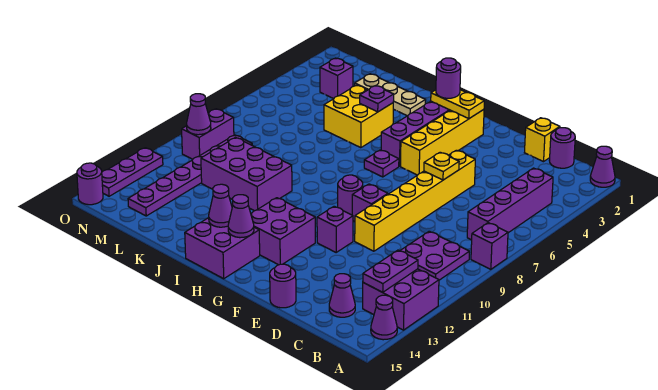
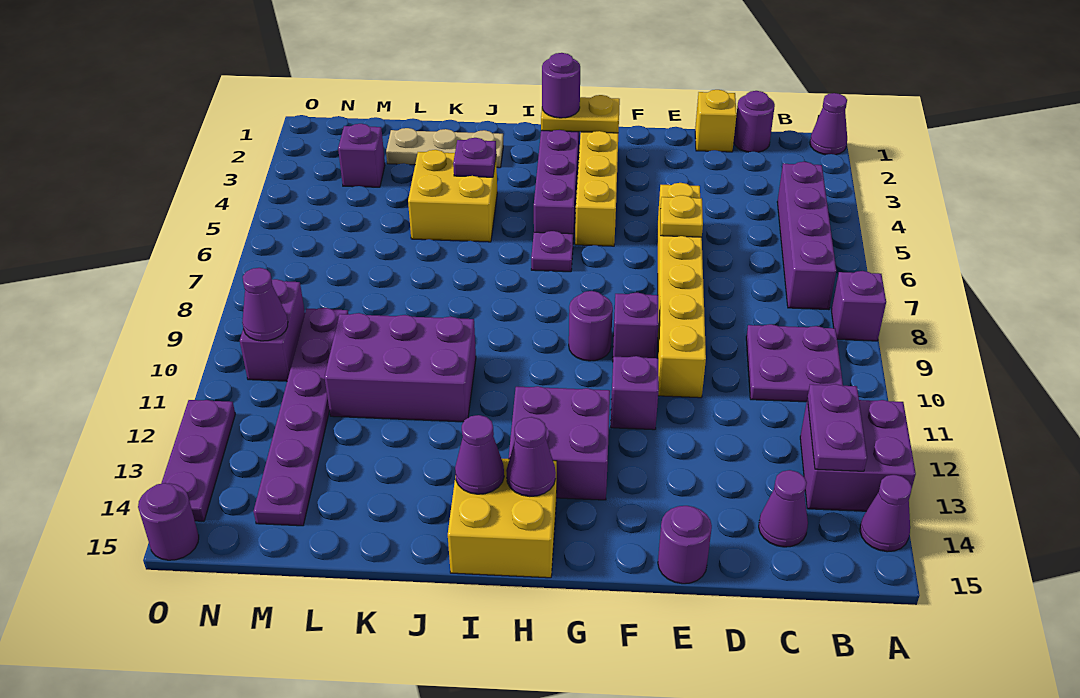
purple brick H14:I15 level 1 -> yellow brick H14:I15 level 1

